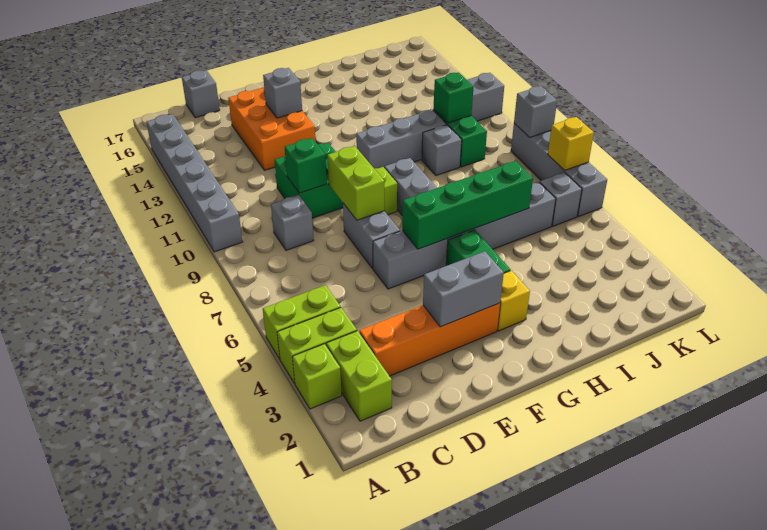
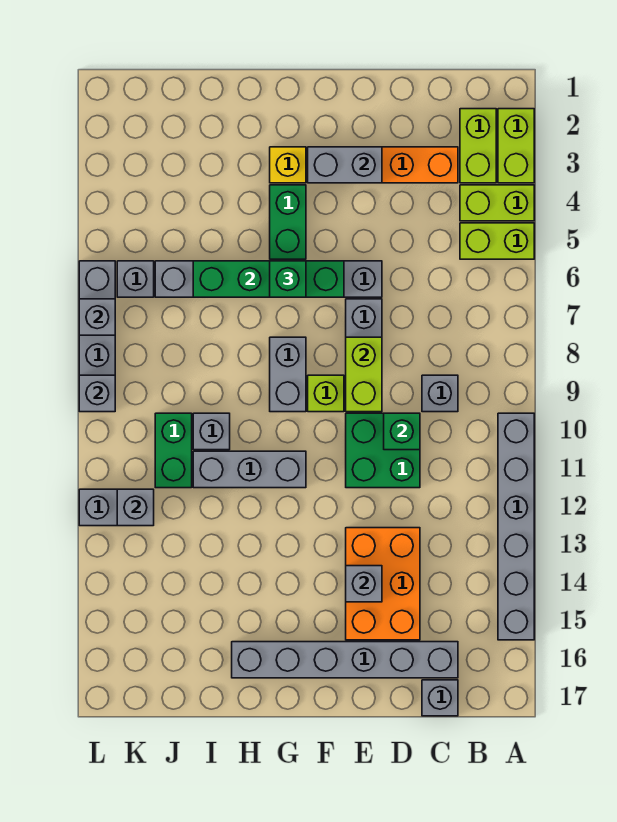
lime brick A3 level 1 -> lime brick A2:A3 level 1
none -> grey brick C16:H16 level 1
green brick J11 level 2 -> green brick G6 level 3
none -> grey brick K12 level 2
yellow brick L7 level 2 -> grey brick L7 level 2

